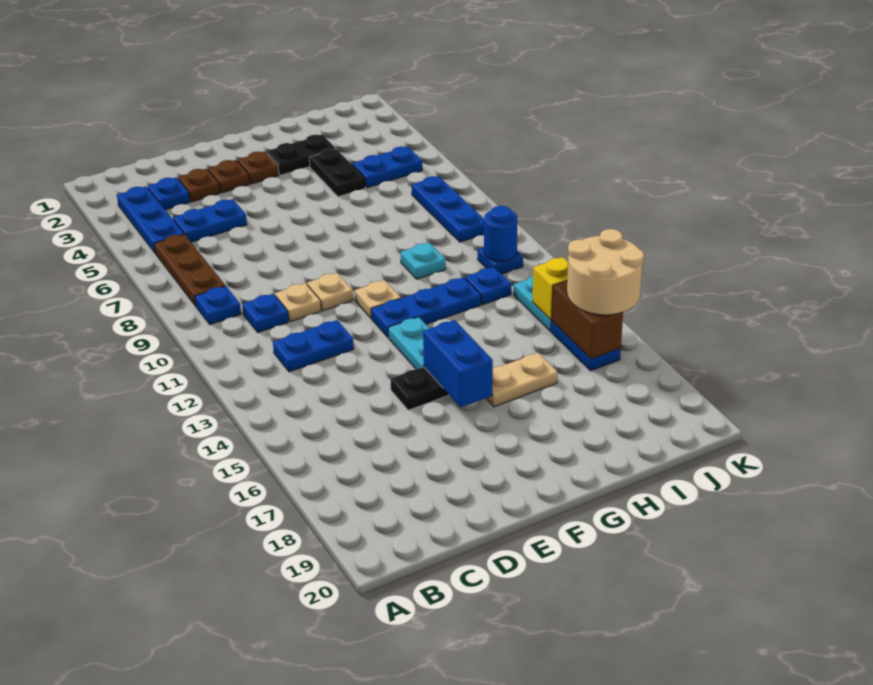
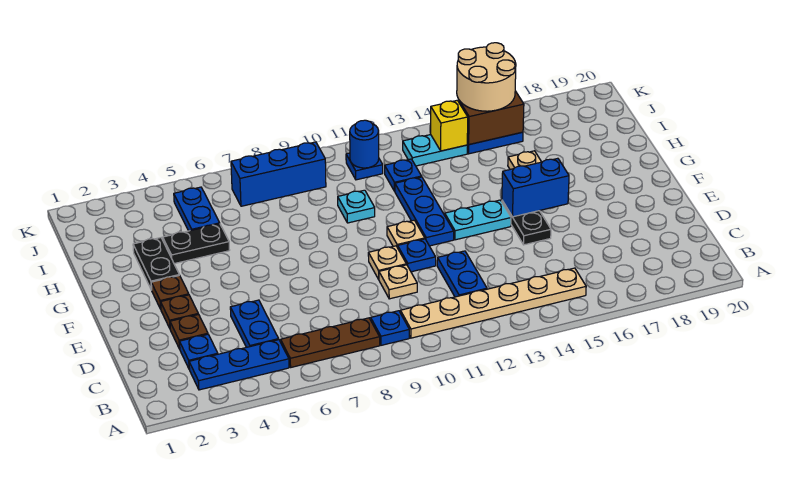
none -> tan plate B10:B15 level 1
blue plate C10 level 1 -> blue plate E11 level 1
blue plate J7:J9 level 1 -> blue brick J7:J9 level 1

